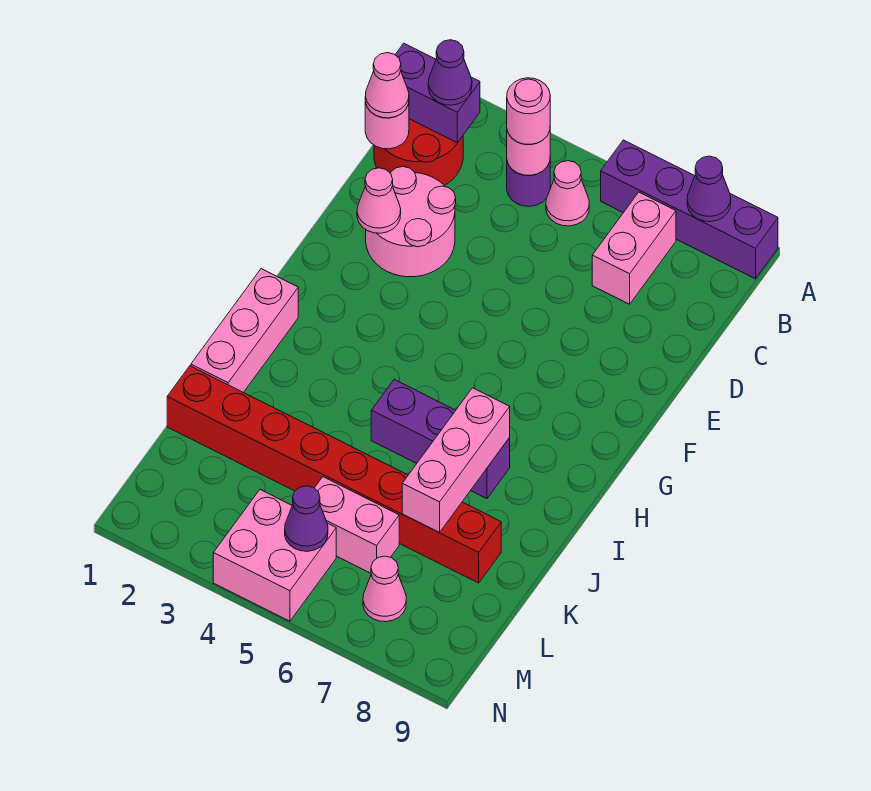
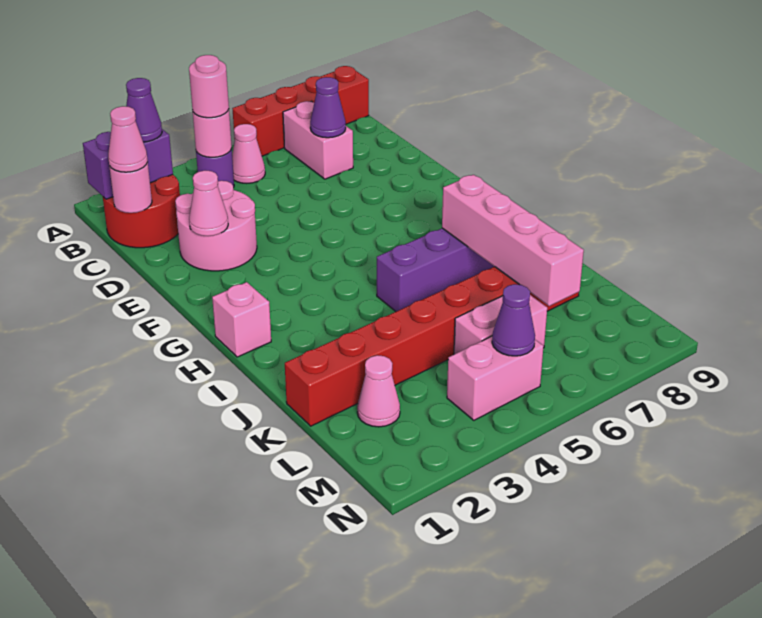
purple brick A6:A9 level 1 -> red brick A6:A9 level 1
purple cone A8 level 2 -> purple cone C7 level 2
pink brick H1:J1 level 1 -> pink brick H1 level 1
pink brick I7:K7 level 2 -> pink brick I7:L7 level 2
pink brick M4:N5 level 1 -> pink brick M4:M5 level 1
pink cone M7 level 1 -> pink cone L2 level 1

